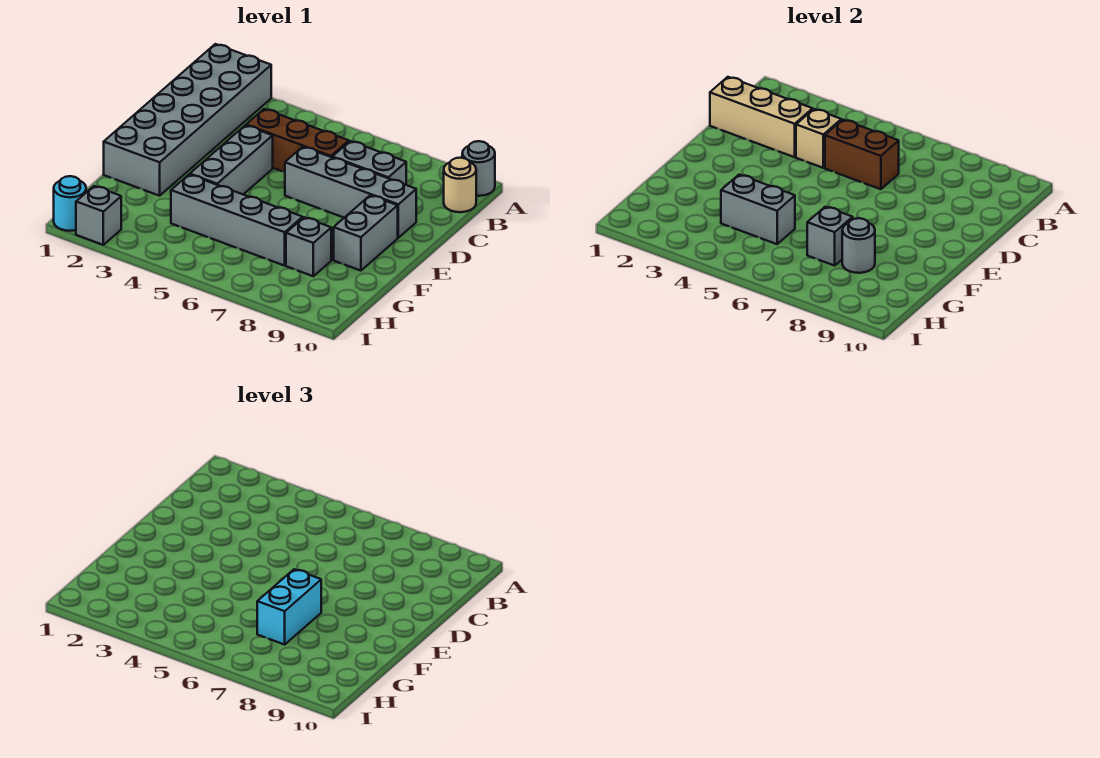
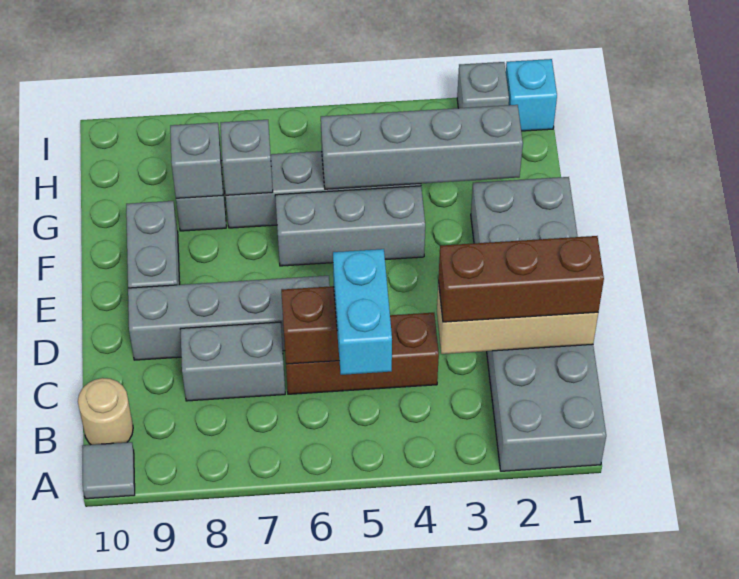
grey round brick A10 level 1 -> grey tile A10 level 1
none -> brown brick C1:C3 level 3
tan brick C4 level 2 -> none
grey brick D4:F4 level 1 -> grey brick F4:F6 level 1
cyan brick F7:G7 level 3 -> cyan brick B5:C5 level 3
grey brick G4:G5 level 2 -> grey brick G2:G5 level 2
grey round brick G8 level 2 -> grey brick G8 level 2
cyan round brick I1 level 1 -> cyan brick I1 level 1

